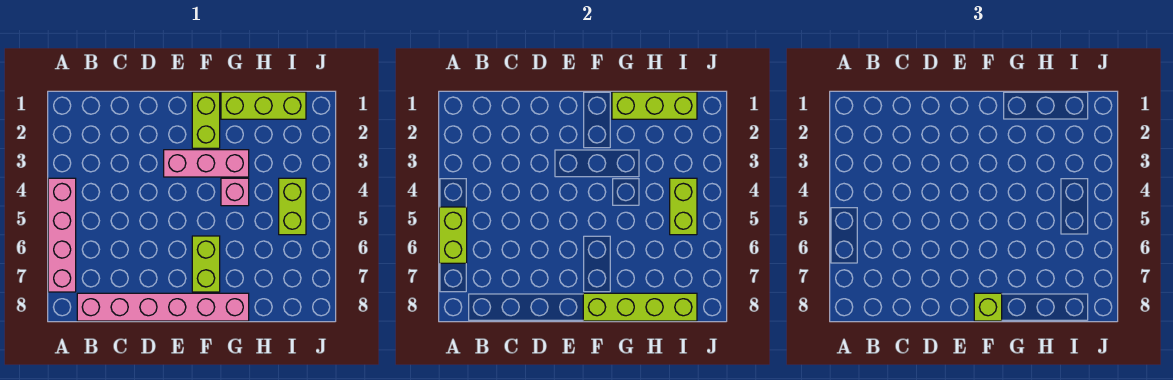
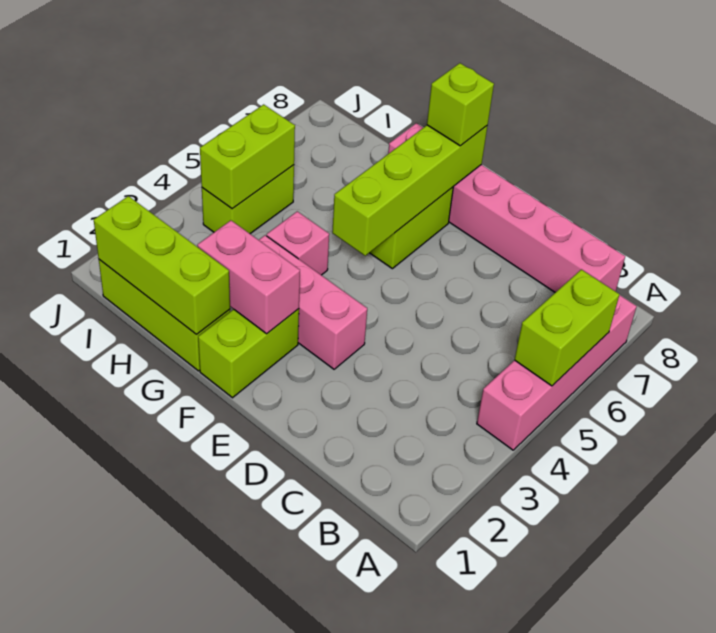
none -> pink brick F2:G2 level 2
lime brick F8:I8 level 2 -> lime brick F5:F8 level 2

